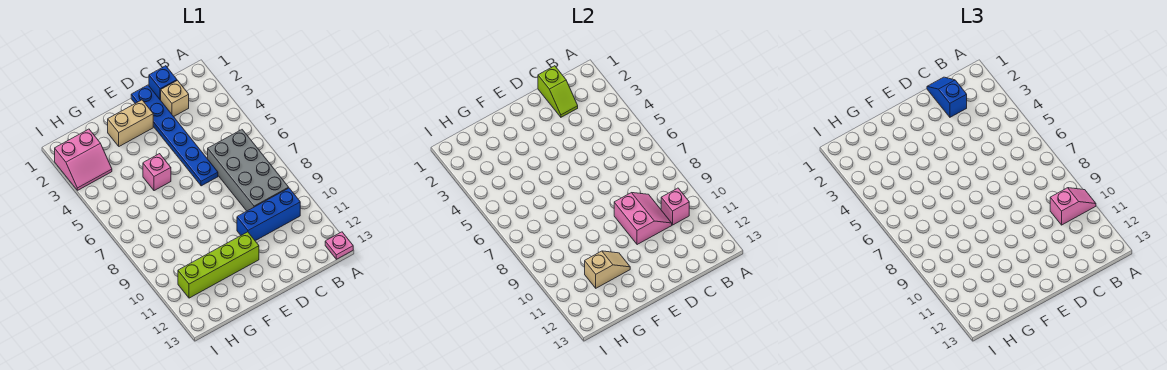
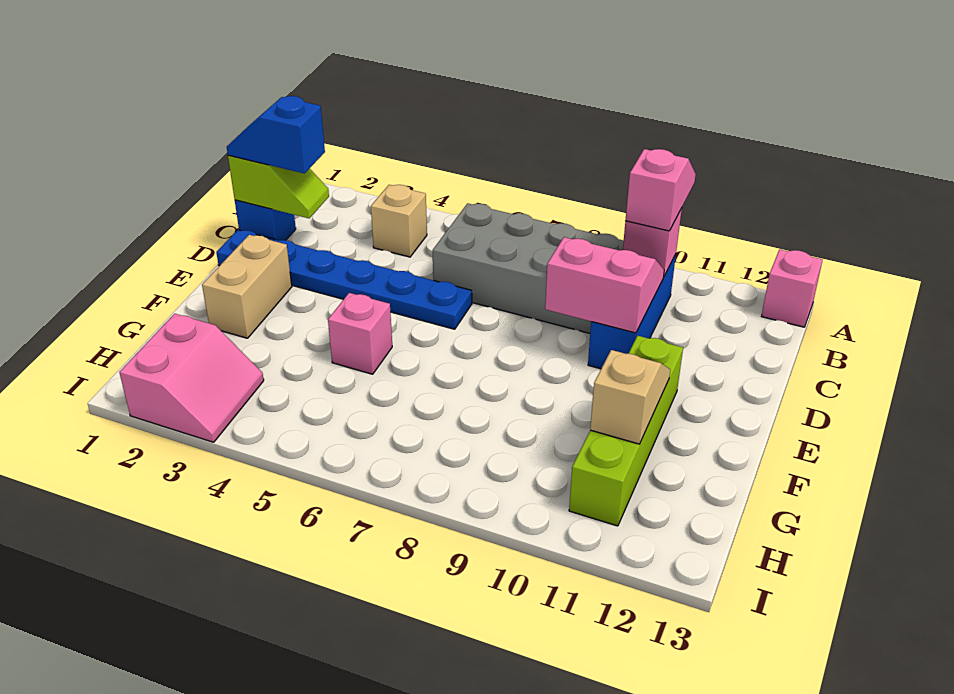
pink plate A13 level 1 -> pink brick A13 level 1
tan brick C2 level 1 -> tan brick B4 level 1

